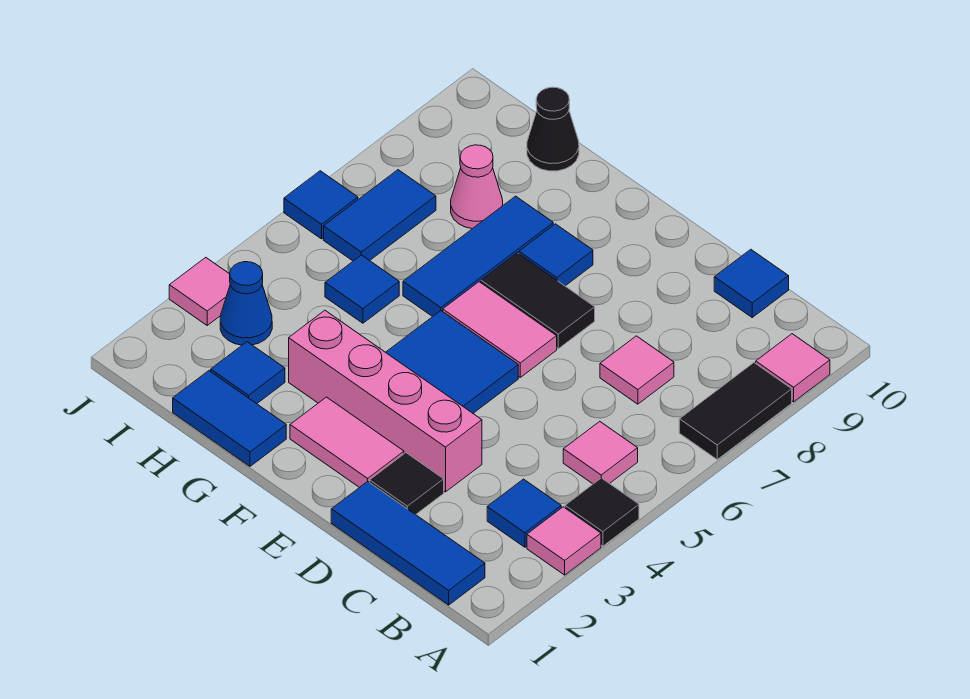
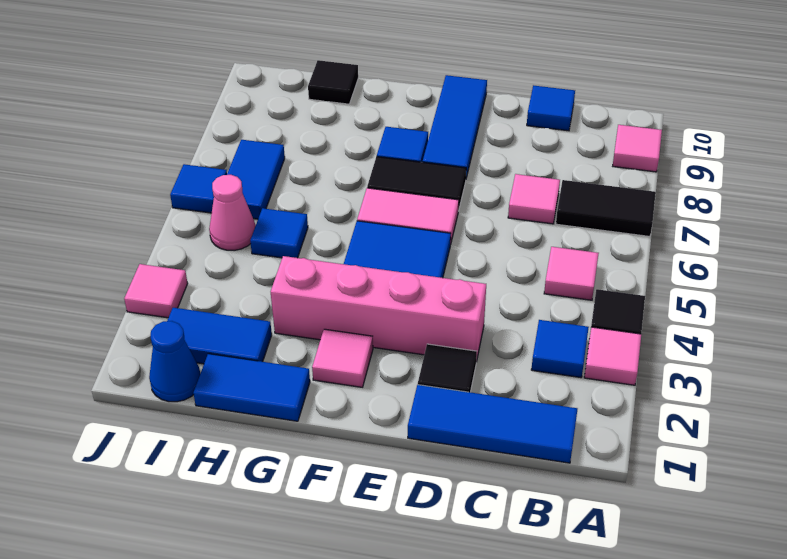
black tile A7:A8 level 1 -> black tile A7:B7 level 1
pink tile E2:F2 level 1 -> pink tile F2 level 1
blue tile G6:G8 level 1 -> blue tile E8:E10 level 1
blue tile H2 level 1 -> blue tile H2:I2 level 1
pink cone H8 level 1 -> pink cone I5 level 1
black cone H10 level 1 -> black tile H10 level 1
blue cone I3 level 1 -> blue cone I1 level 1

